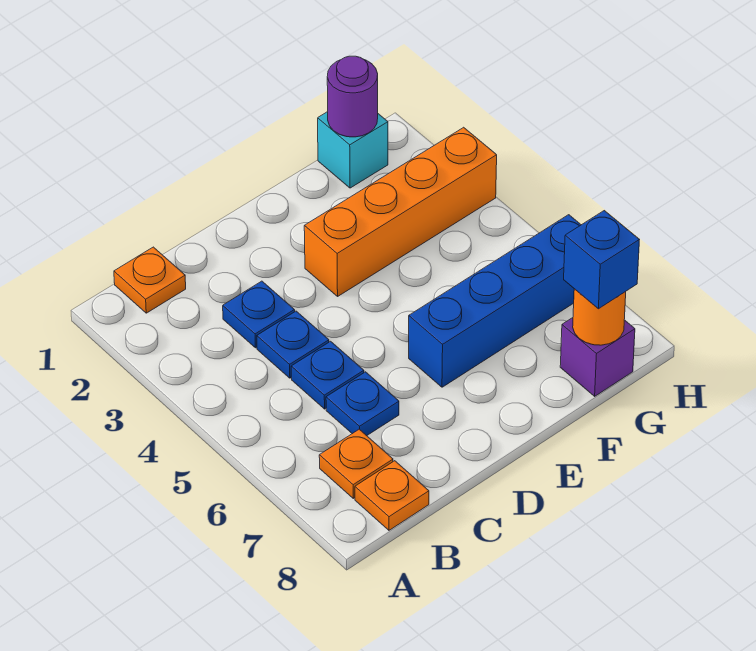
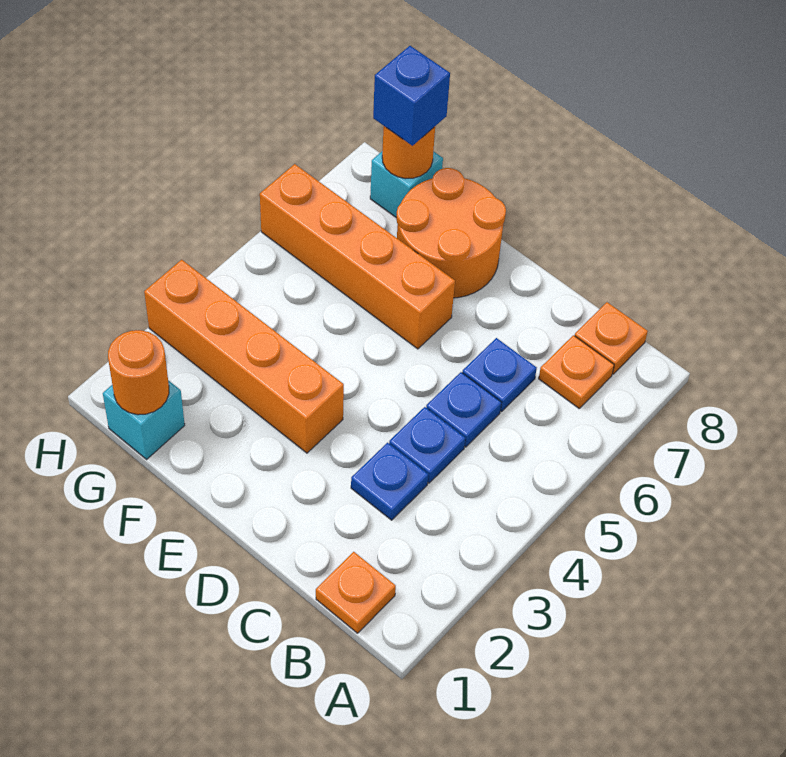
blue brick E6:H6 level 1 -> orange brick E6:H6 level 1
none -> orange round brick E7:F8 level 1
purple round brick G1 level 2 -> orange round brick G1 level 2
purple brick G8 level 1 -> cyan brick G8 level 1

